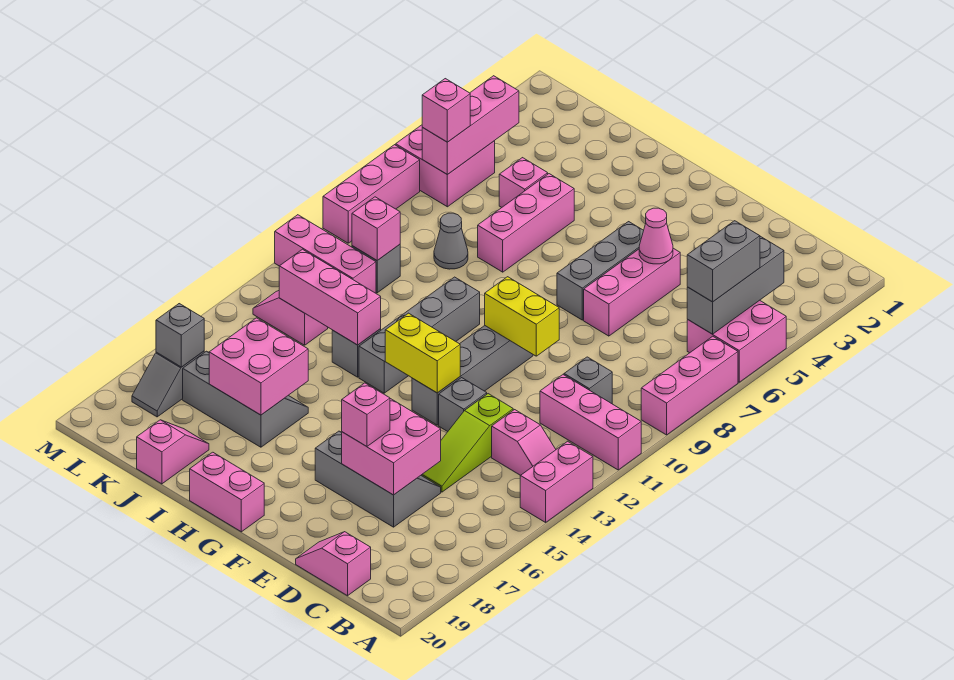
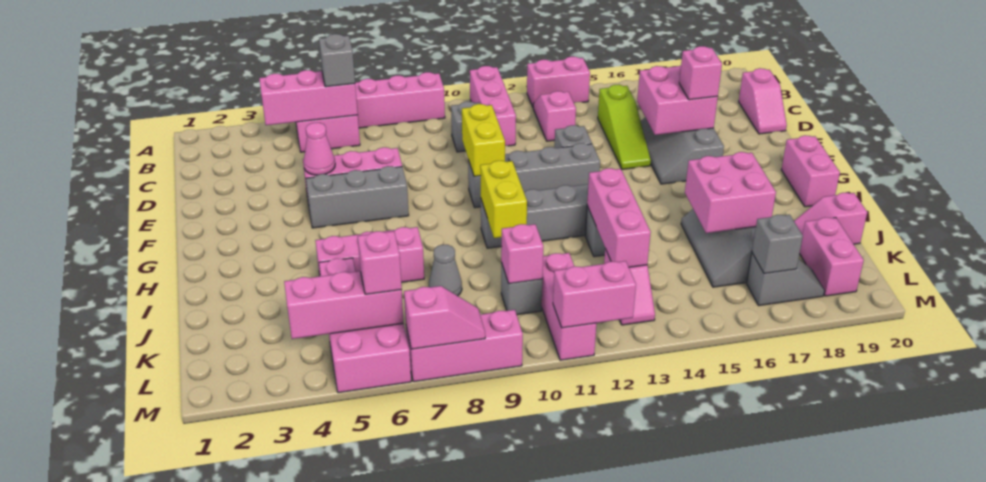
grey brick B4:B6 level 2 -> pink brick B4:B6 level 2
grey brick B5:B6 level 3 -> grey brick B6 level 3
lime slope D13:D15 level 1 top 13 -> lime slope C15:E15 level 1 top C
yellow brick F13:G13 level 2 -> yellow brick H10:I10 level 2
none -> pink brick K19:L19 level 1
none -> pink slope M7:M8 level 2 top 7
none -> pink brick M11:M12 level 2

